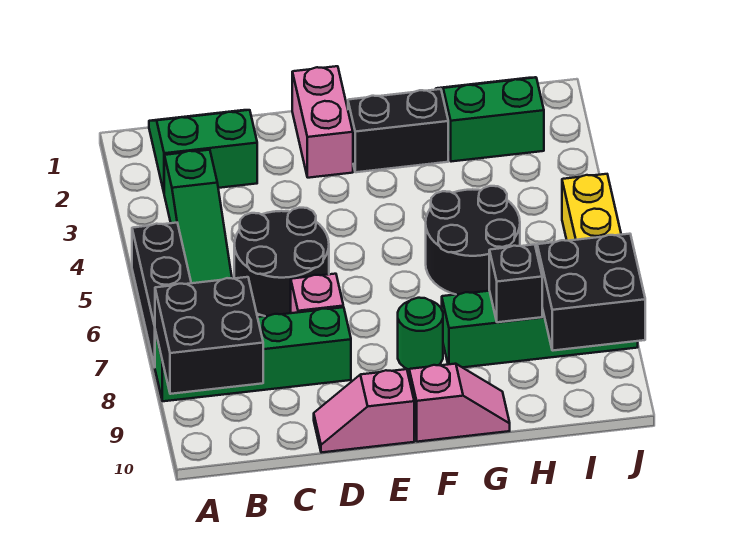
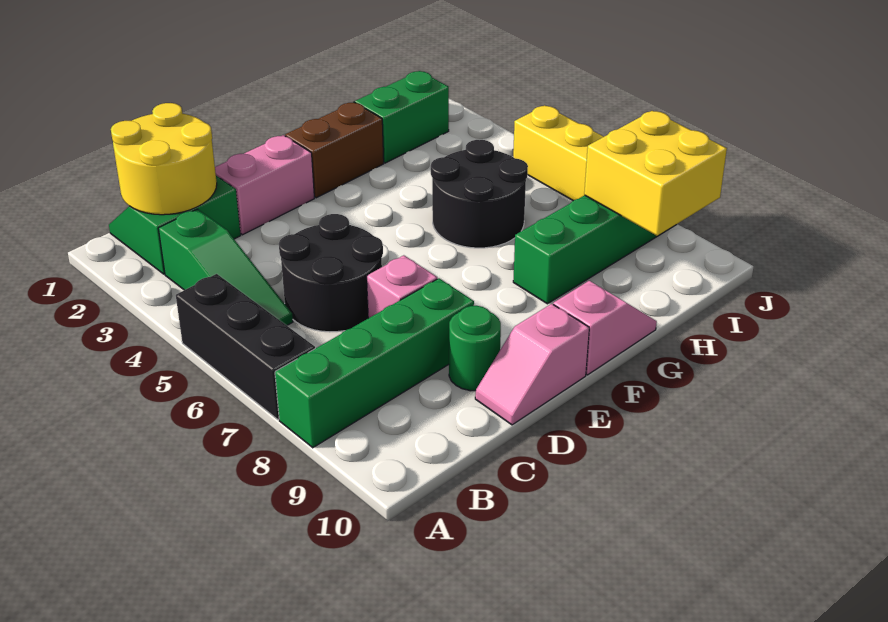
black brick A8:B9 level 2 -> none
none -> yellow round brick B1:C2 level 2
pink brick E1:E2 level 1 -> pink brick D2:E2 level 1
black brick F2:G2 level 1 -> brown brick F2:G2 level 1
green round brick F8 level 1 -> green round brick D9 level 1
black brick H8 level 2 -> none
black brick I8:J9 level 2 -> yellow brick I8:J9 level 2

